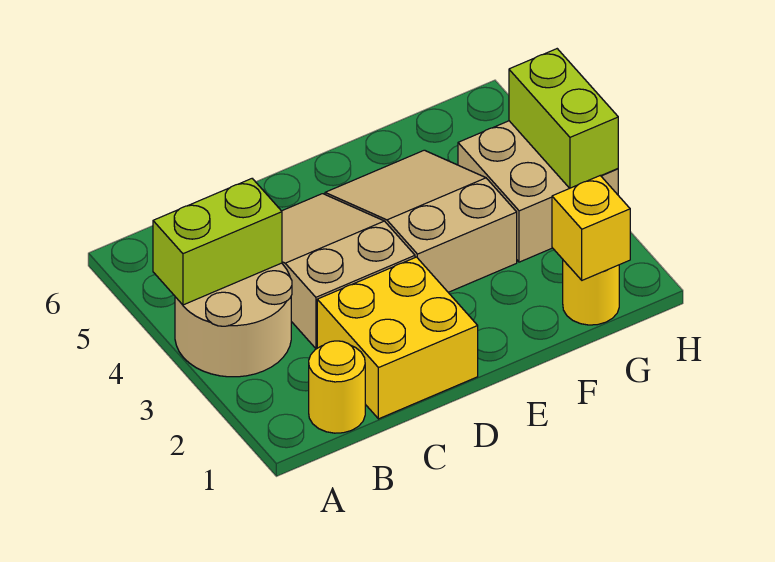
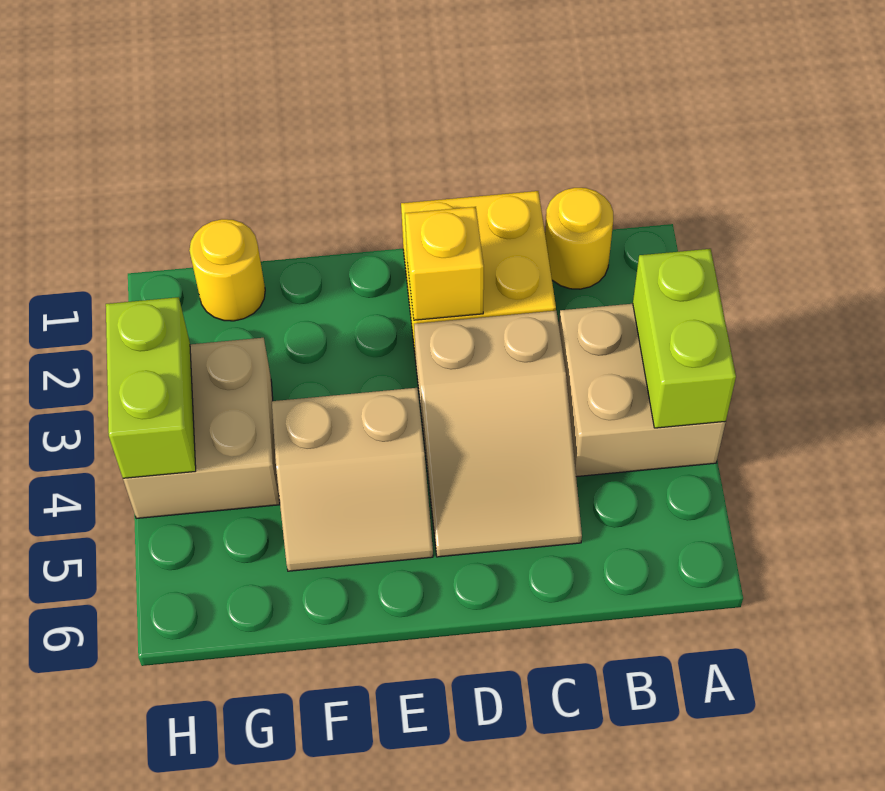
tan round brick A3:B4 level 1 -> tan brick A3:B4 level 1
lime brick A4:B4 level 2 -> lime brick A3:A4 level 2
tan slope E3:F5 level 1 top 3 -> tan slope E4:F5 level 1 top 4
yellow brick G1 level 2 -> yellow brick D2 level 2

